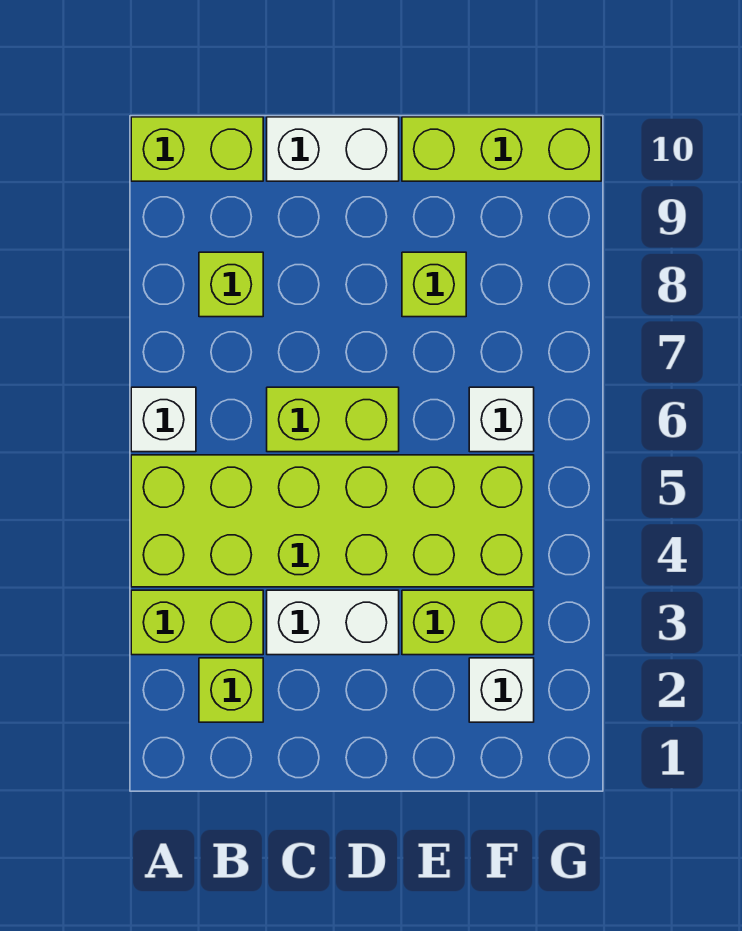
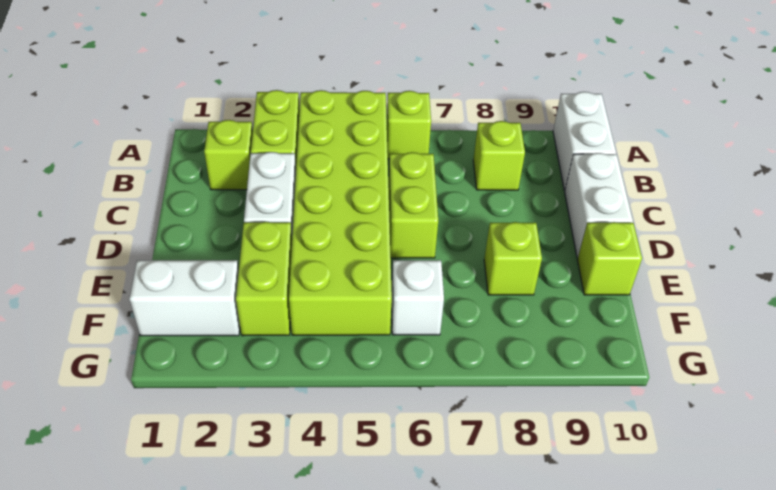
white brick A6 level 1 -> lime brick A6 level 1
lime brick A10:B10 level 1 -> white brick A10:B10 level 1
lime brick E10:G10 level 1 -> lime brick E10 level 1
white brick F2 level 1 -> white brick F1:F2 level 1

